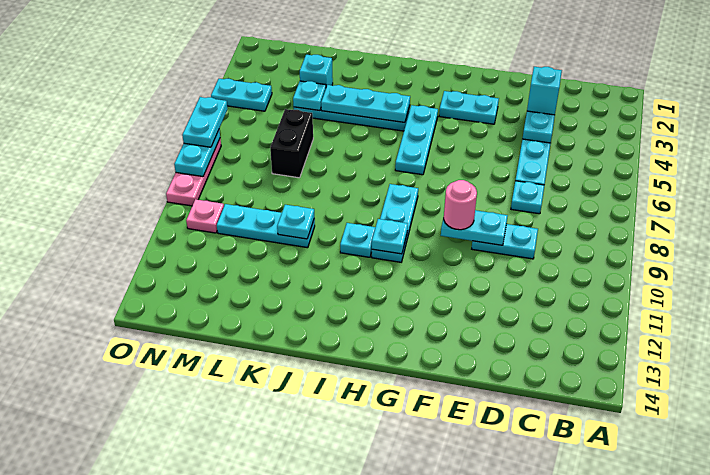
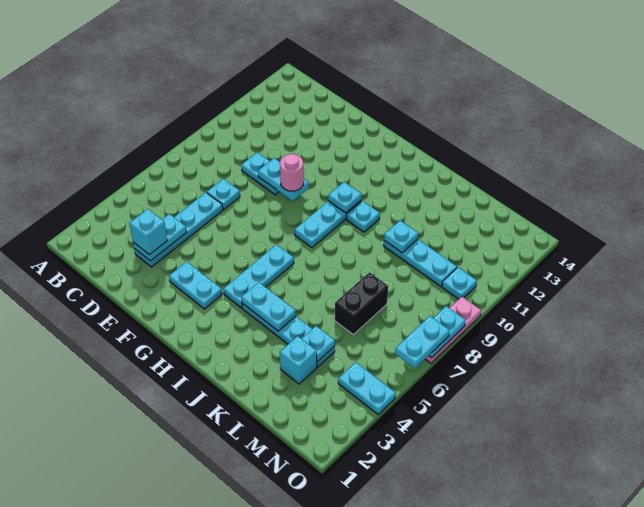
cyan plate I4:K4 level 2 -> cyan plate I4:J4 level 2
pink plate N10 level 1 -> cyan plate N10 level 1

